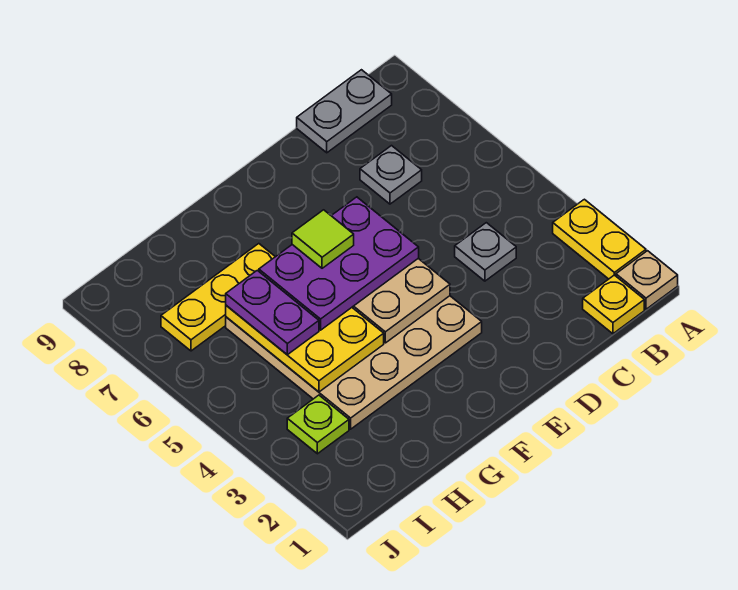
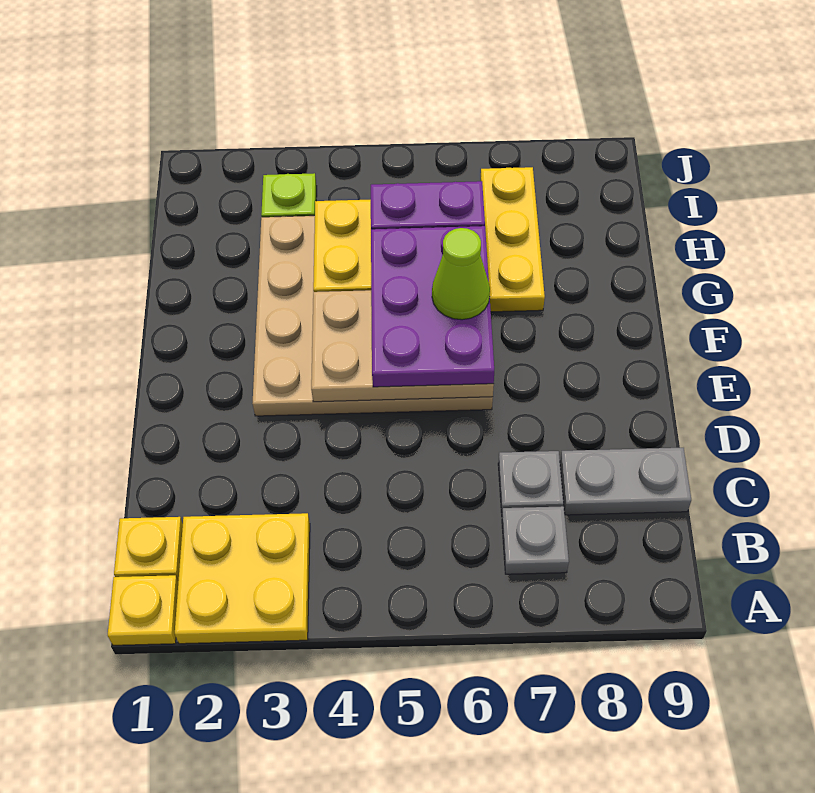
tan plate A1 level 1 -> yellow plate A1 level 1
yellow plate A2:A3 level 1 -> yellow plate A2:B3 level 1
grey plate B9:C9 level 1 -> grey plate C8:C9 level 1
grey plate C4 level 1 -> grey plate B7 level 1
lime tile F6 level 4 -> lime cone F6 level 4

